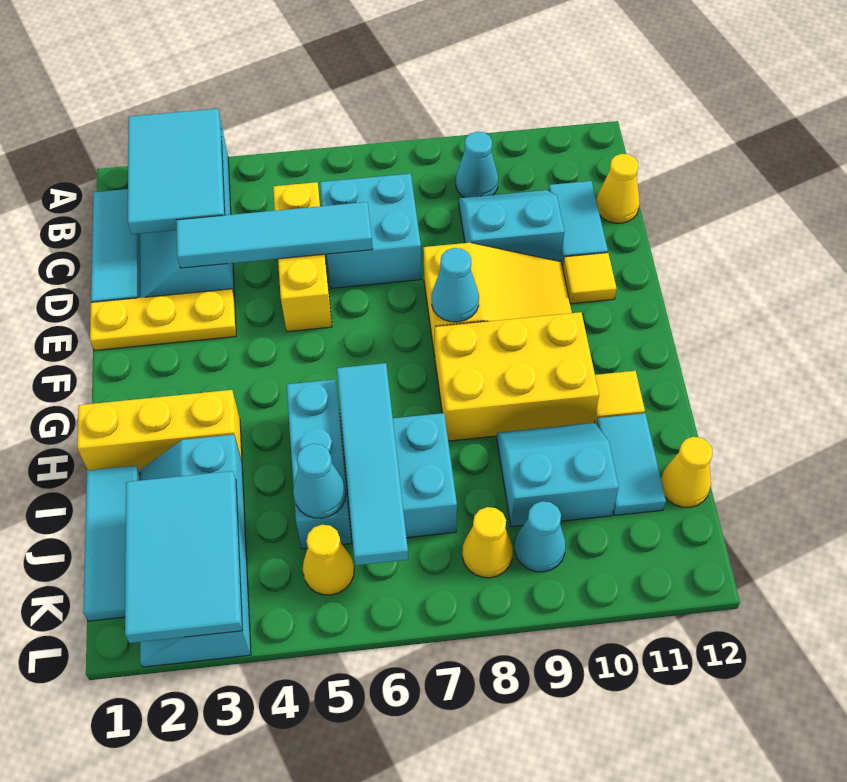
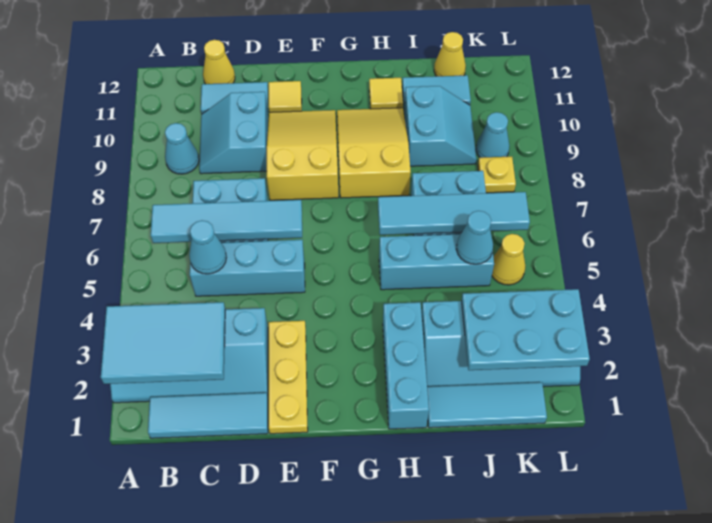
yellow brick C5:E5 level 1 -> cyan brick C5:E5 level 1
cyan tile D3:D6 level 2 -> cyan tile B6:E6 level 2
cyan cone F8 level 2 -> cyan cone C5 level 2
yellow brick G8:H10 level 1 -> yellow slope G8:H10 level 1 top 8
yellow brick H1:H3 level 1 -> cyan brick H1:H3 level 1
cyan slope I9:J10 level 1 top J -> cyan slope I9:J10 level 1 top I
cyan tile J2:L3 level 2 -> cyan plate J2:L3 level 2
yellow cone K8 level 1 -> yellow plate K8 level 1

